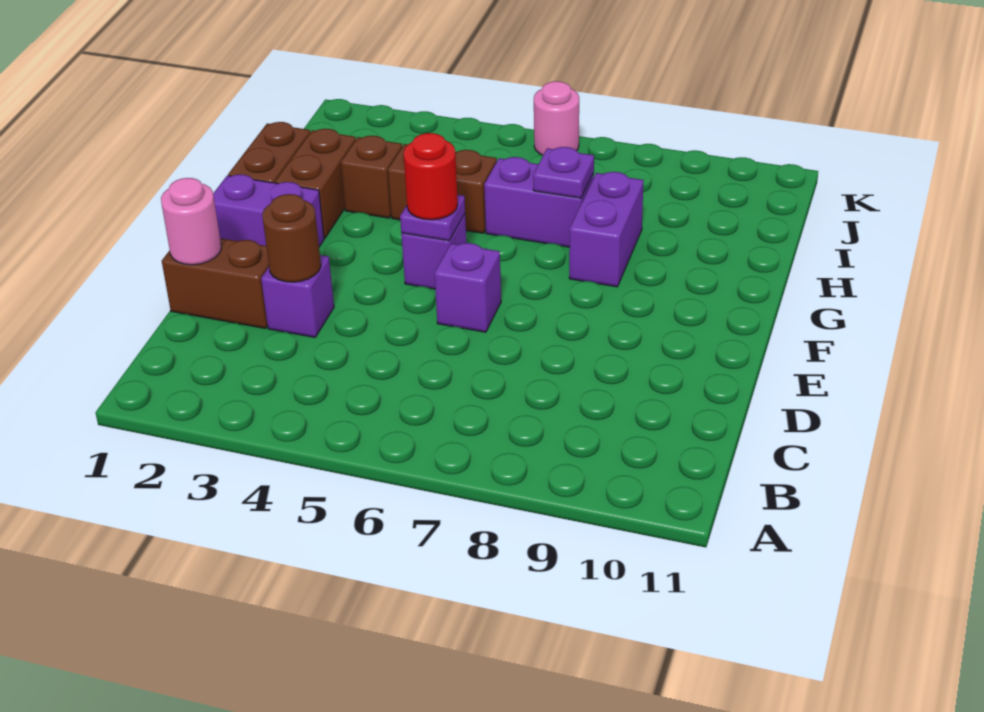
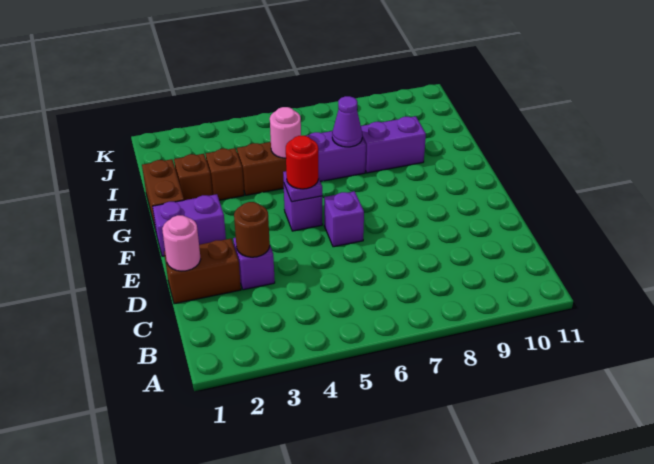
brown brick G2:H2 level 1 -> brown brick H2 level 1
purple brick G8:H8 level 1 -> purple brick H8:H9 level 1
purple plate H7 level 2 -> purple cone H7 level 2
pink round brick K6 level 1 -> pink round brick H5 level 2

